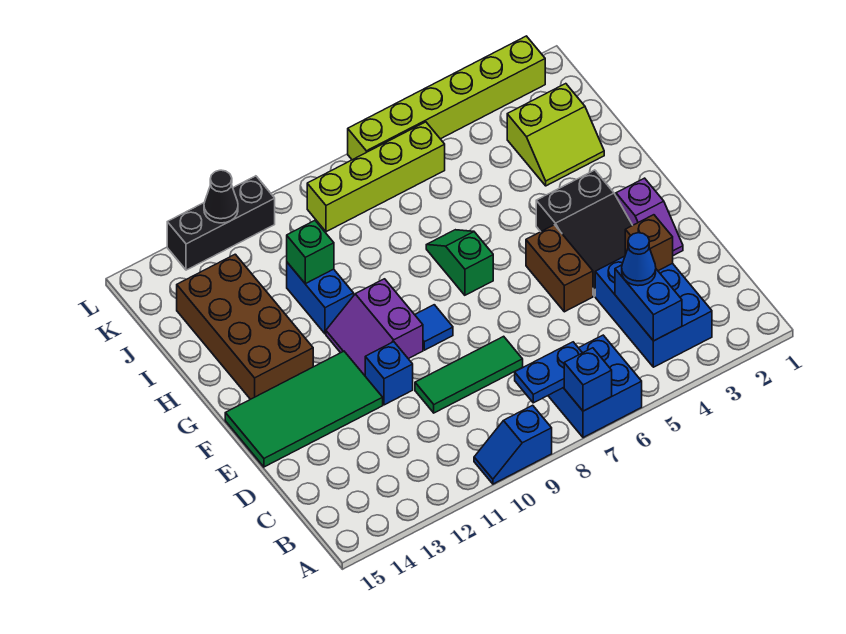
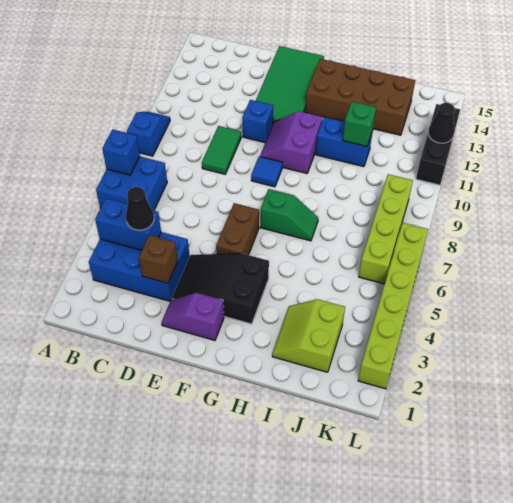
blue plate B7:B8 level 2 -> none
blue cone C4 level 3 -> black cone C4 level 3
green tile D8:D10 level 1 -> green tile D9:D10 level 1
brown brick E5:F5 level 1 -> brown brick F5:F6 level 1
purple slope F10:G11 level 1 top 10 -> purple slope F10:G11 level 1 top G

